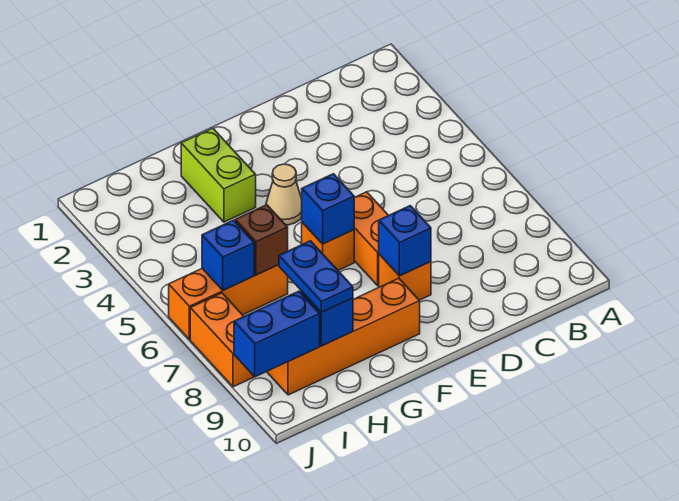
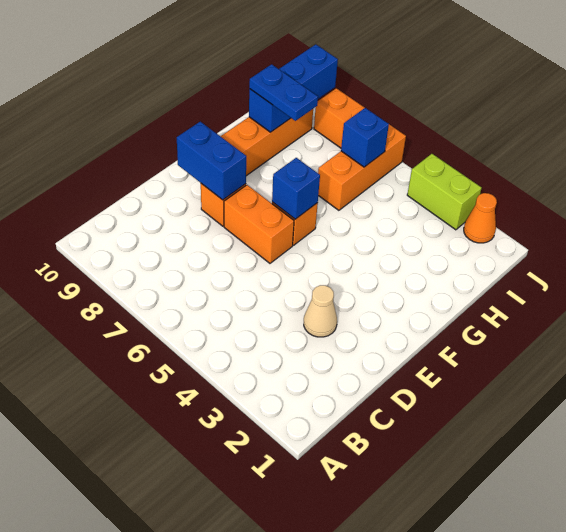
blue brick E8 level 2 -> blue brick E8:E9 level 2
tan cone F4 level 1 -> tan cone D3 level 1
lime brick G2:G3 level 1 -> lime brick J3:J4 level 1
brown brick H6 level 2 -> none
none -> orange cone J2 level 1

